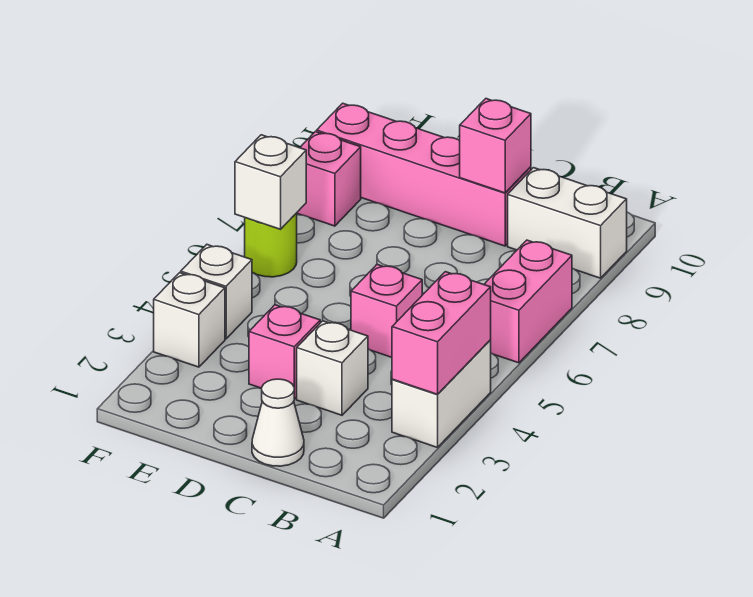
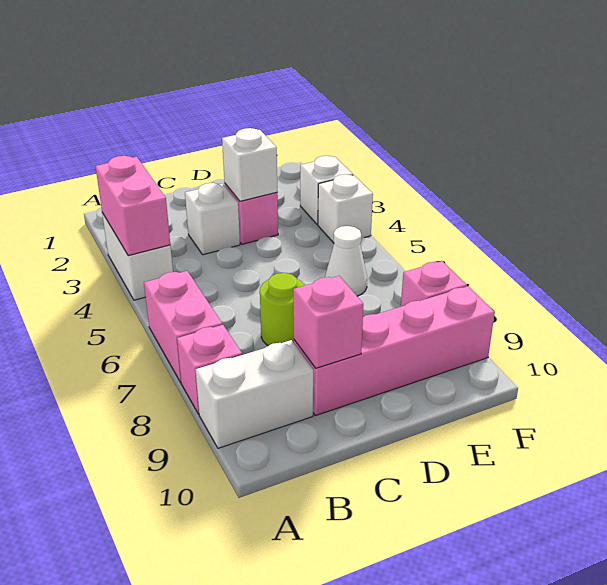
white cone C1 level 1 -> white cone E6 level 1
pink brick C5 level 1 -> pink brick A8 level 1
lime round brick F6 level 1 -> lime round brick C7 level 1
white brick F6 level 2 -> white brick D3 level 2

